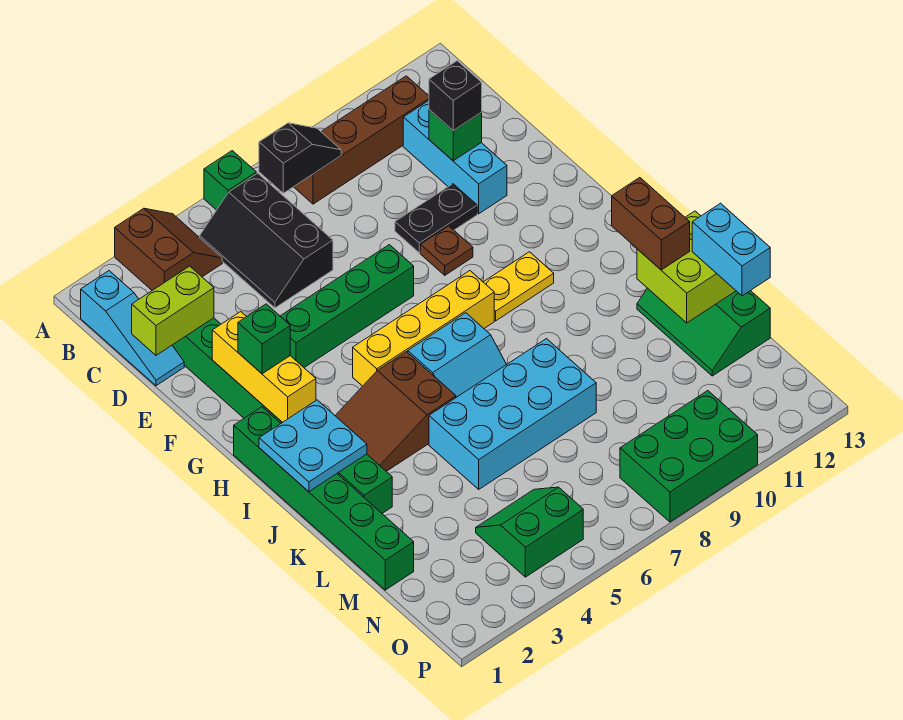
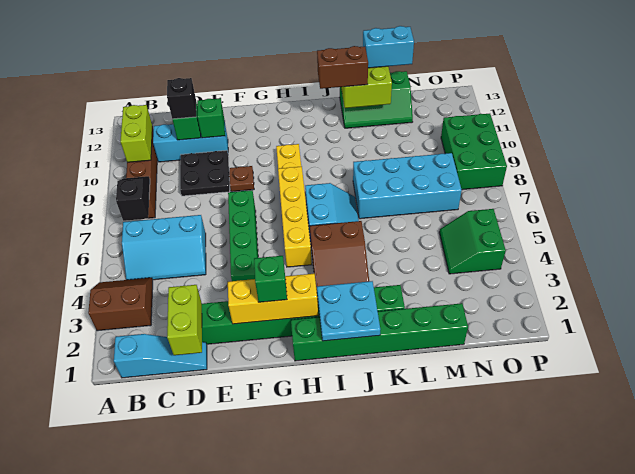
green brick A6 level 1 -> green brick E11 level 2
black slope B5:D6 level 1 top 6 -> cyan slope B5:D6 level 1 top 6
none -> lime brick B10:B11 level 2
black plate E9:E10 level 1 -> black plate D9:E10 level 1
cyan brick K5:L8 level 1 -> cyan brick K7:N8 level 1

